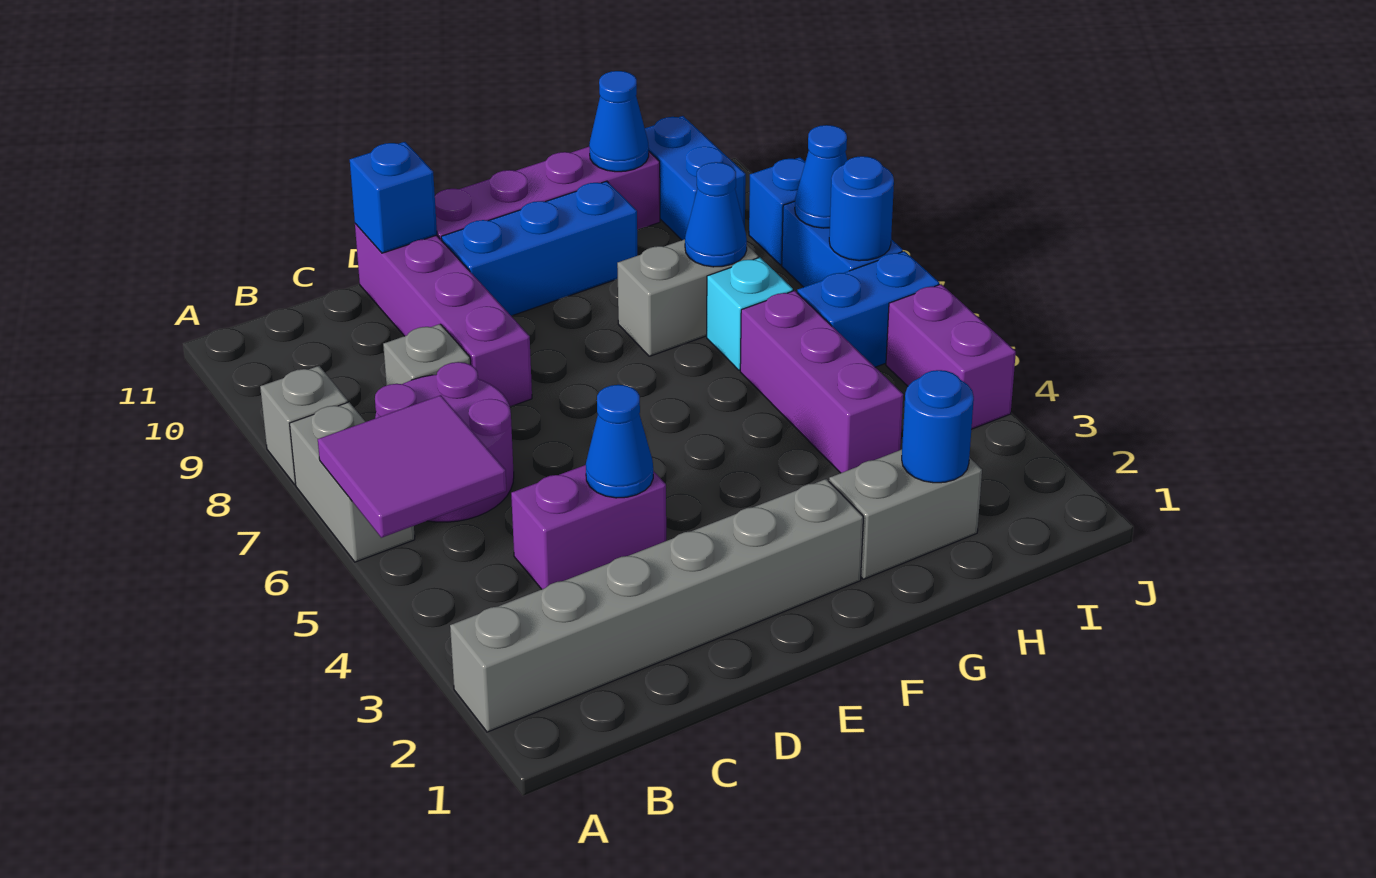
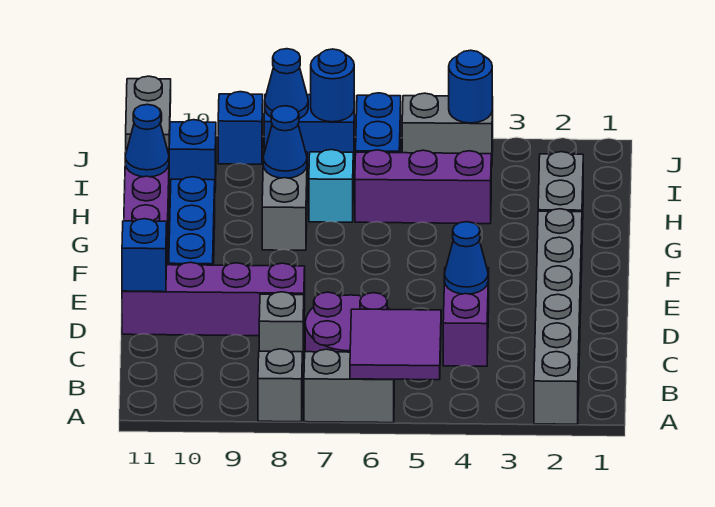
blue round brick H2 level 2 -> blue round brick J4 level 2
none -> grey plate I11:J11 level 2
purple brick J4:J5 level 1 -> grey brick J4:J5 level 1

